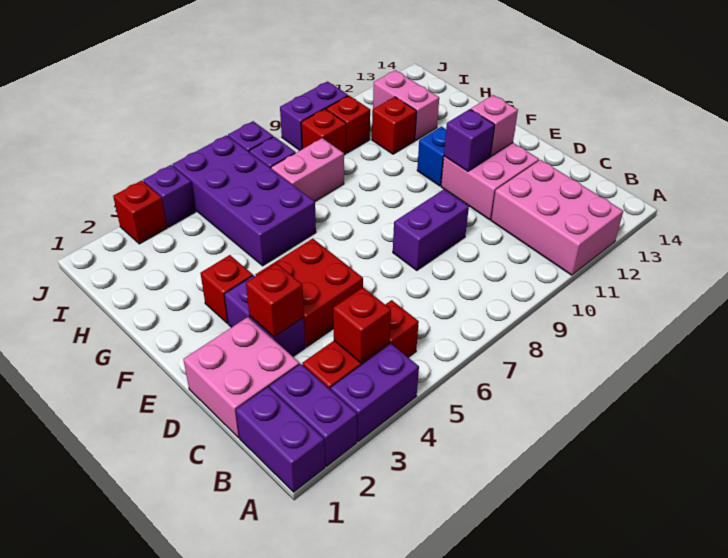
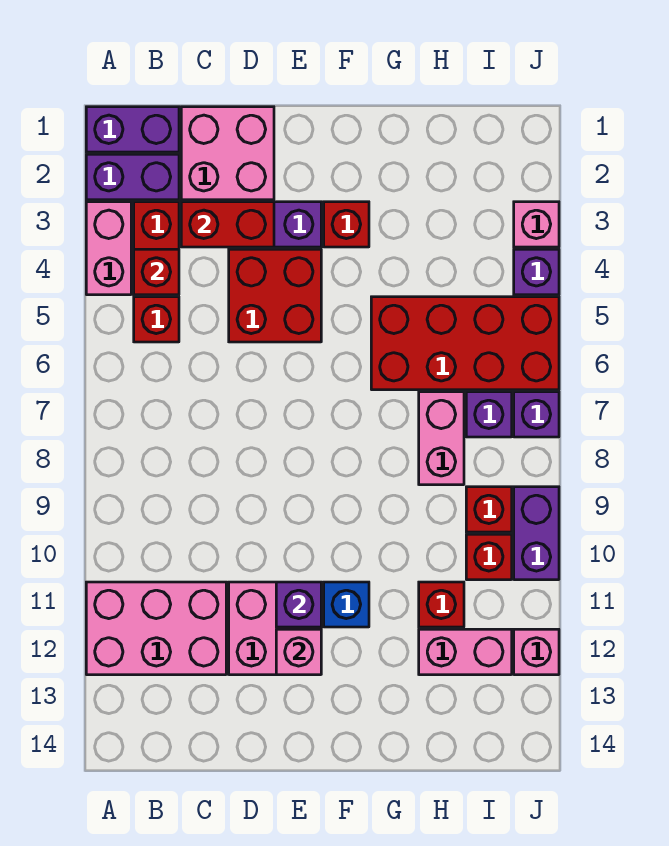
purple brick A3:A4 level 1 -> pink brick A3:A4 level 1
red brick D3 level 2 -> red brick C3:D3 level 2
purple brick D8:D9 level 1 -> none
purple brick G5:J6 level 1 -> red brick G5:J6 level 1
red brick J3 level 1 -> pink brick J3 level 1
none -> pink brick J12 level 1

